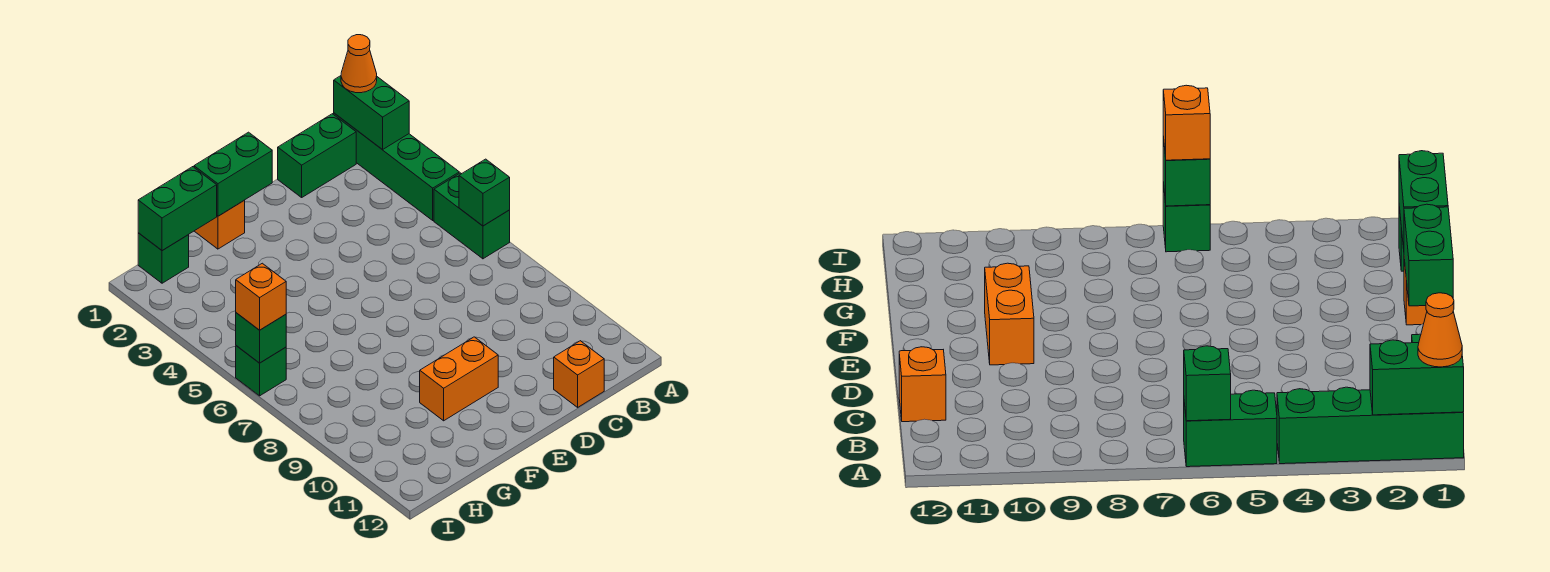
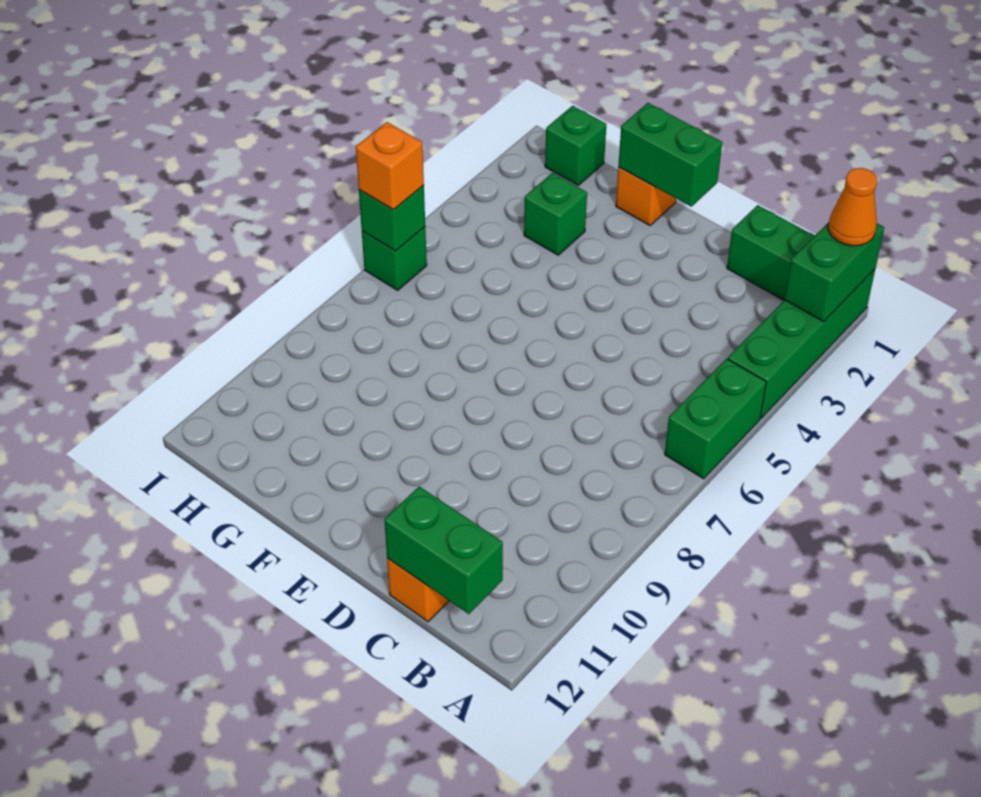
green brick A6 level 2 -> green brick G3 level 1
orange brick E10:F10 level 1 -> none
green brick G1:H1 level 2 -> green brick B12:C12 level 2

